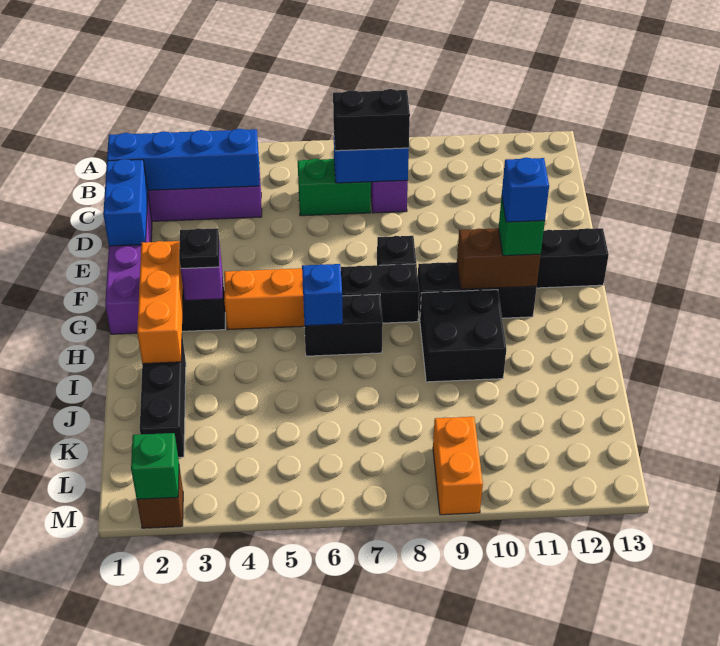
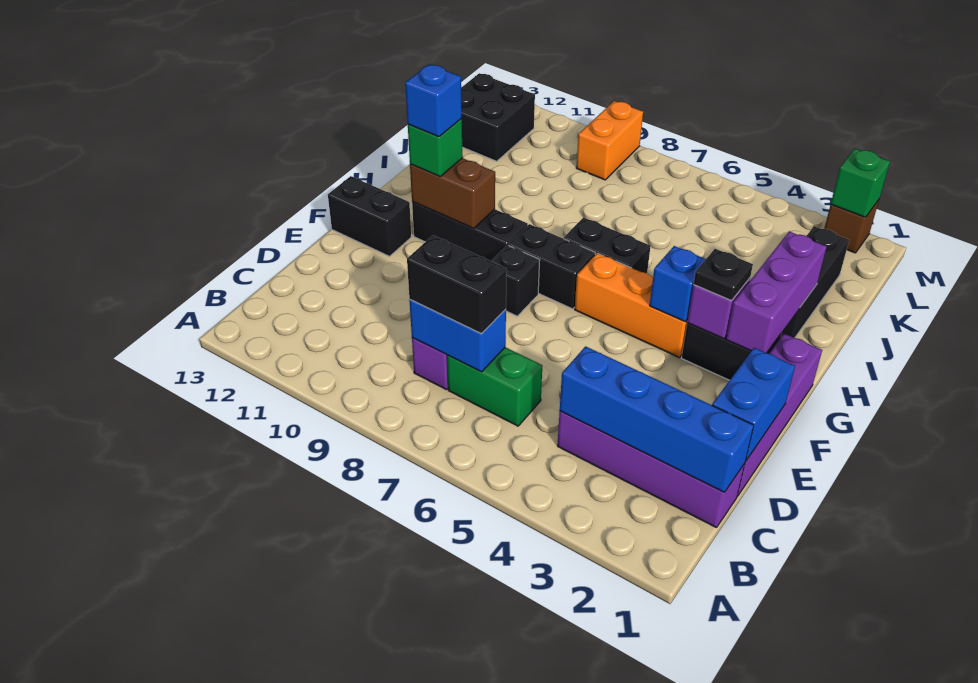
orange brick G2:I2 level 2 -> purple brick G2:I2 level 2
blue brick H6 level 2 -> blue brick G4 level 2
black brick H9:I10 level 1 -> black brick K12:L13 level 1

